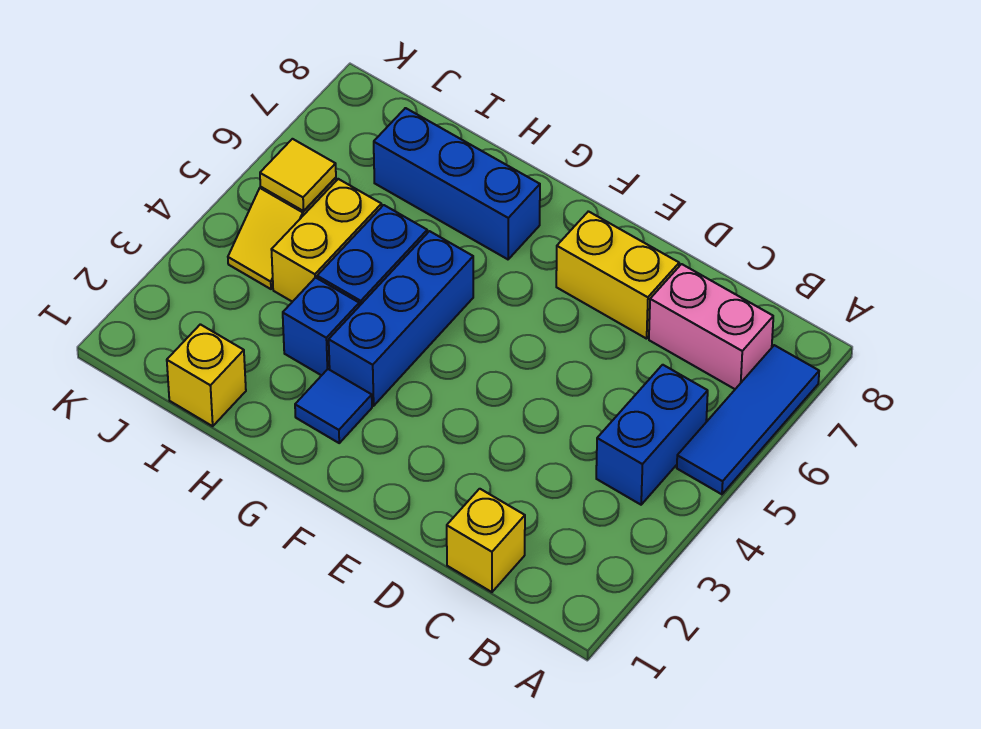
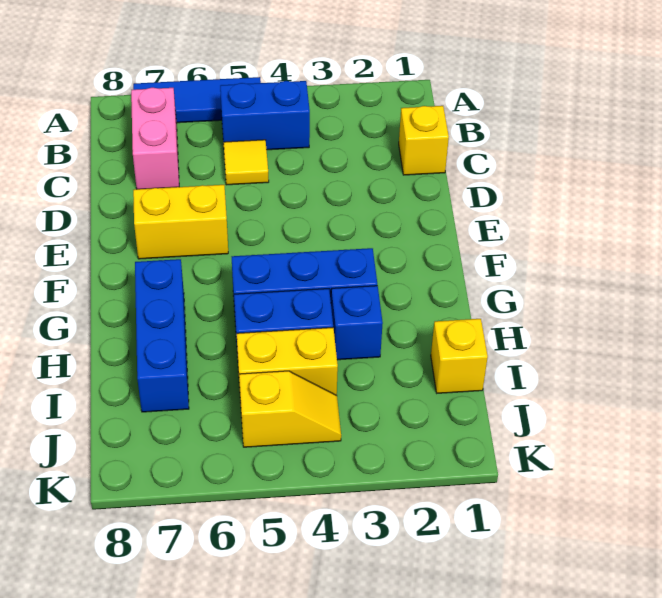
yellow brick D7:E7 level 1 -> yellow brick E6:E7 level 1
blue tile G2 level 1 -> none
yellow tile J5 level 2 -> yellow tile C5 level 1

